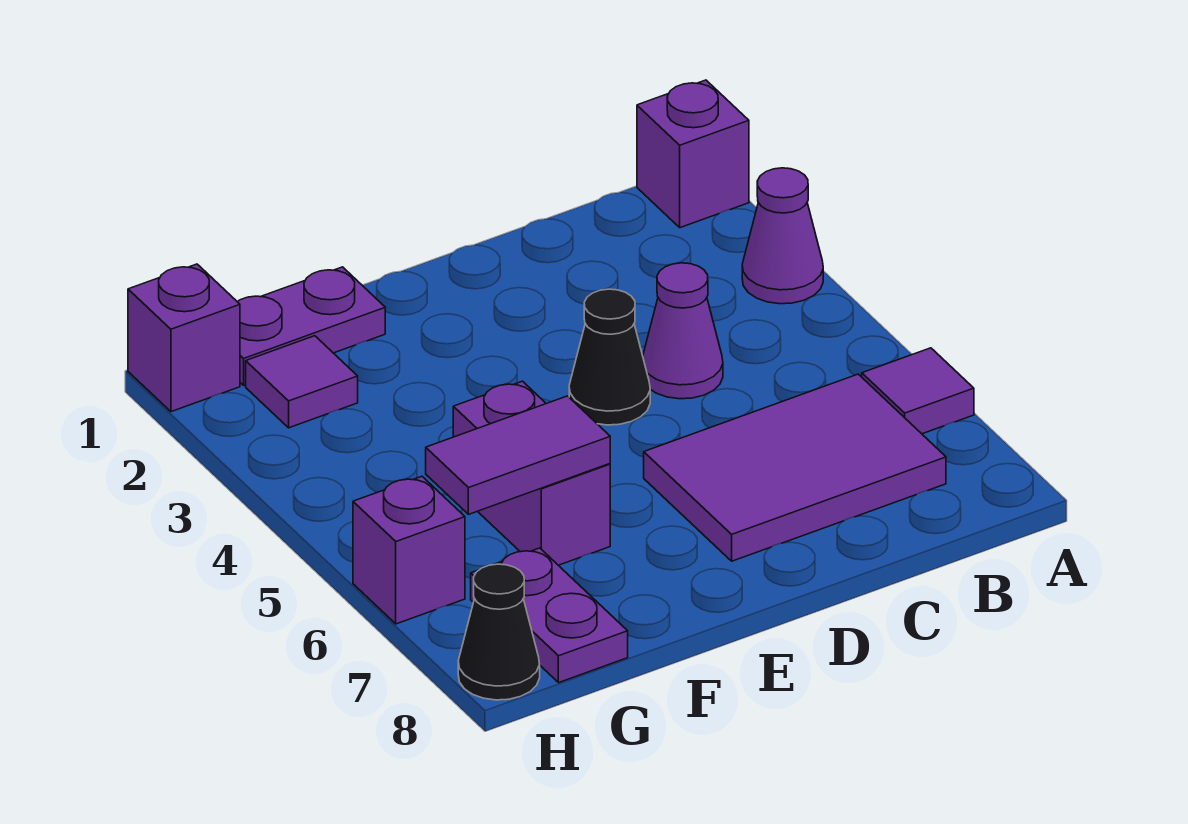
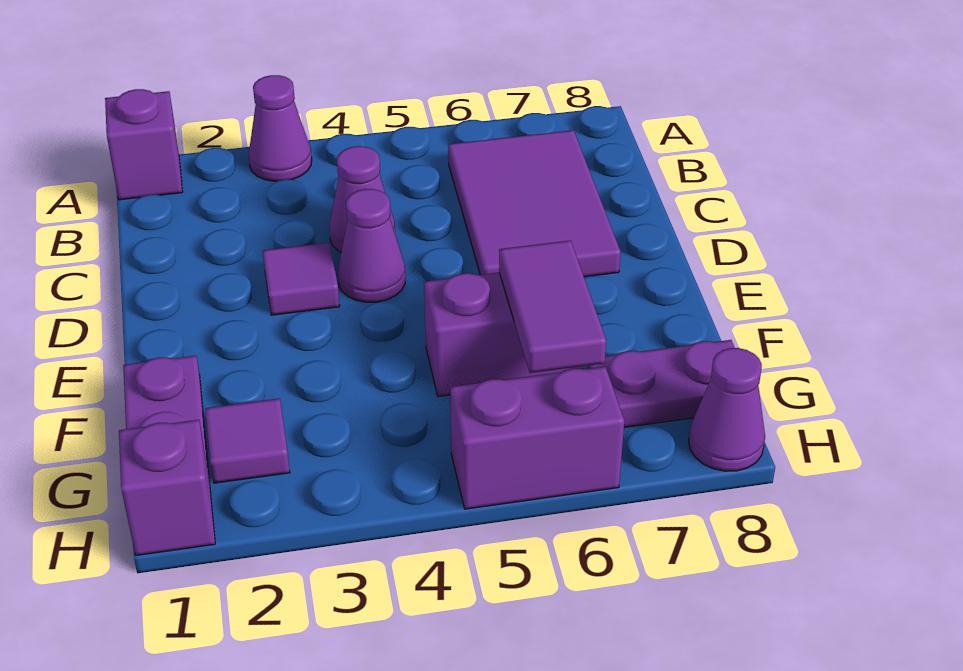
purple tile A6 level 1 -> purple tile D3 level 1
black cone D4 level 1 -> purple cone D4 level 1
purple brick H6 level 1 -> purple brick H5:H6 level 1
black cone H8 level 1 -> purple cone H8 level 1

